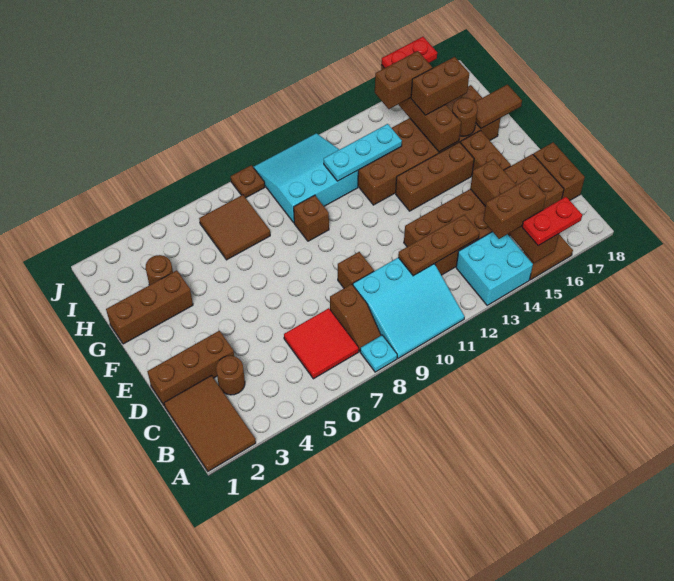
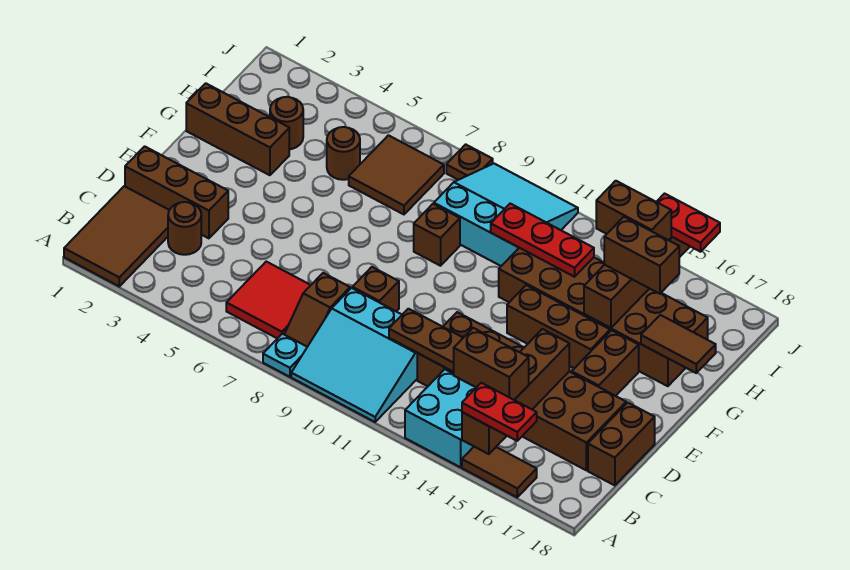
brown round brick G16 level 2 -> brown round brick H5 level 1
cyan plate H11:H13 level 2 -> red plate H11:H13 level 2

